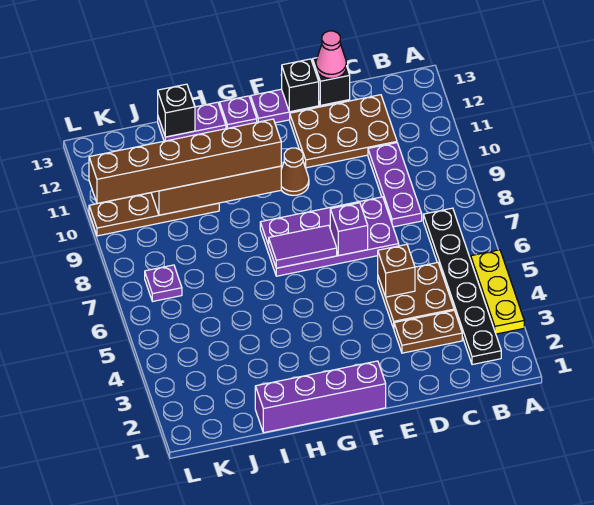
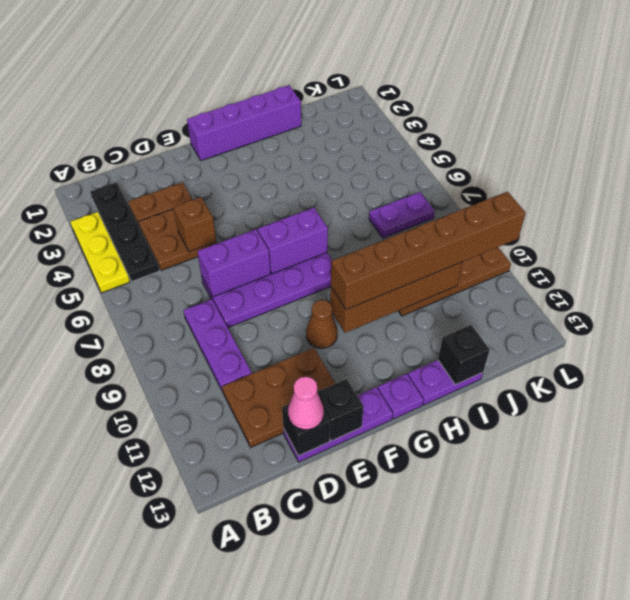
black plate B2:B7 level 1 -> black plate B2:B5 level 1
purple brick E7 level 2 -> purple brick D7:E7 level 2
purple tile F7:G7 level 2 -> purple brick F7:G7 level 2
purple plate K7 level 1 -> purple plate J7:K7 level 1

